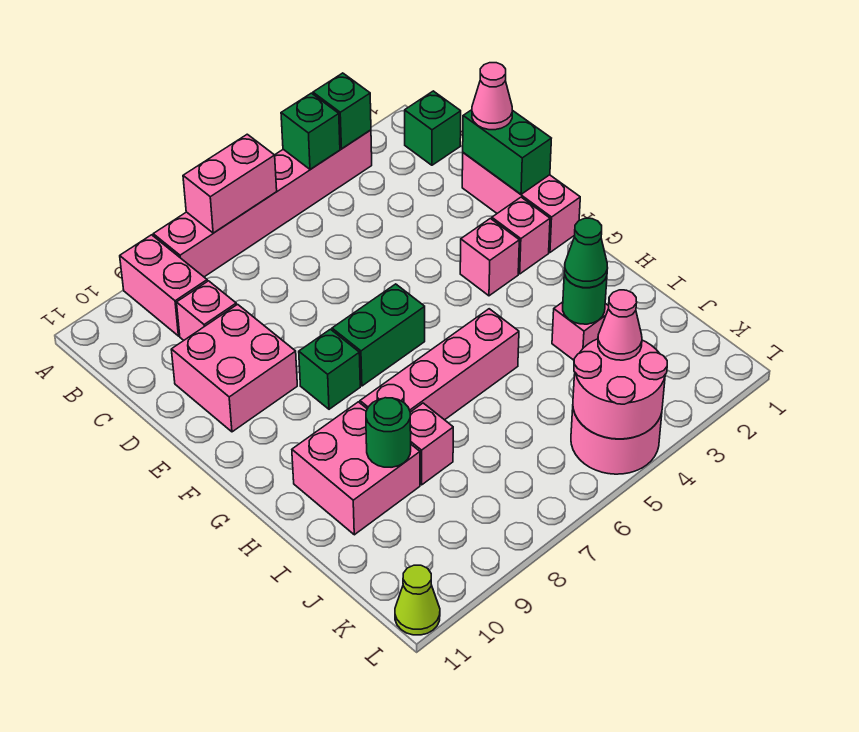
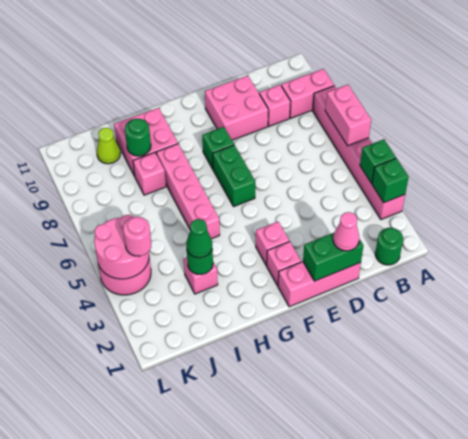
green brick B1 level 1 -> green round brick B1 level 1
pink cone K4 level 3 -> pink round brick K4 level 3
lime cone L11 level 1 -> lime cone J10 level 1

